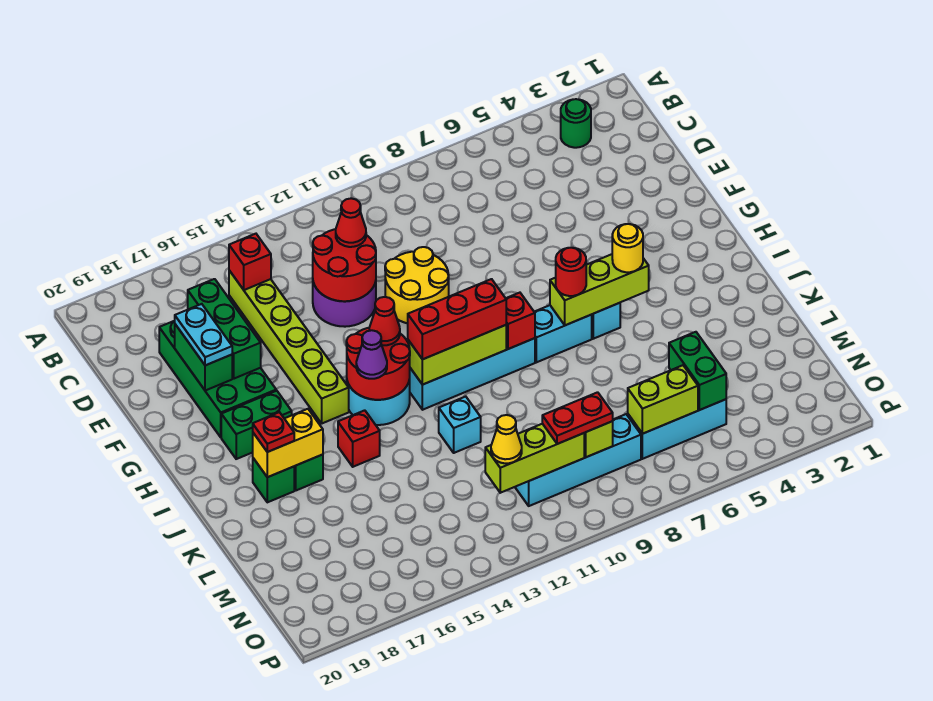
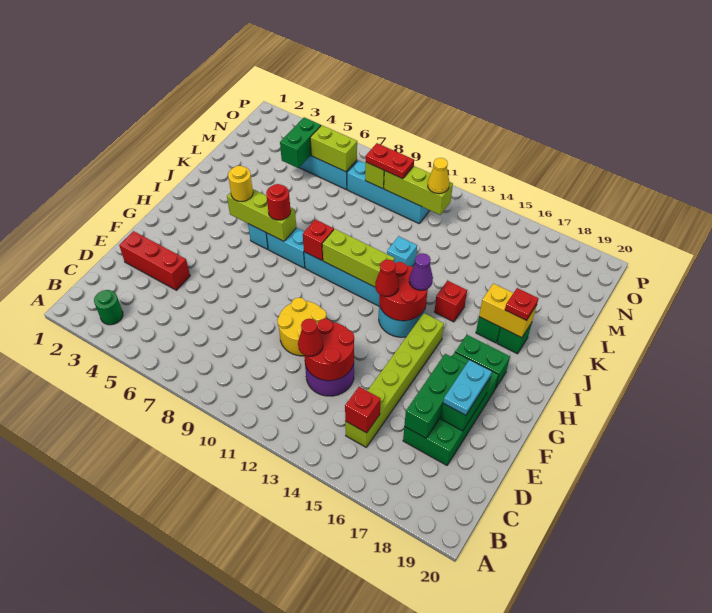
red brick I10:I12 level 3 -> red brick E2:E4 level 1

